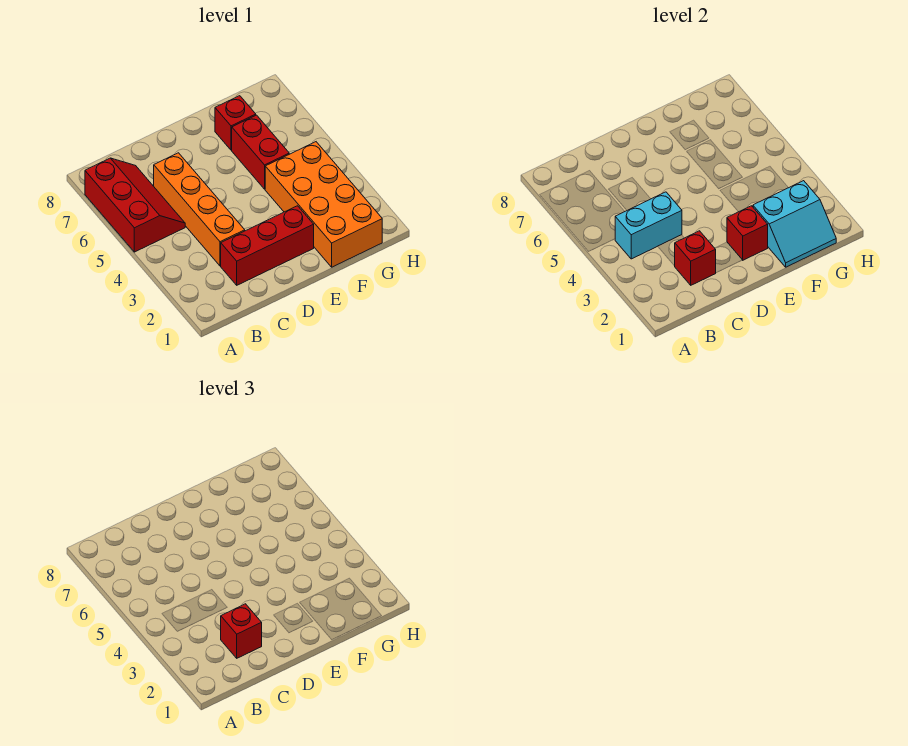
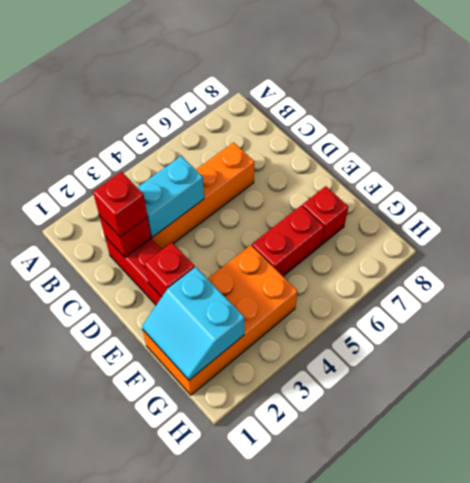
red slope A5:B7 level 1 top A -> none
cyan brick B4:C4 level 2 -> cyan brick C3:C4 level 2

